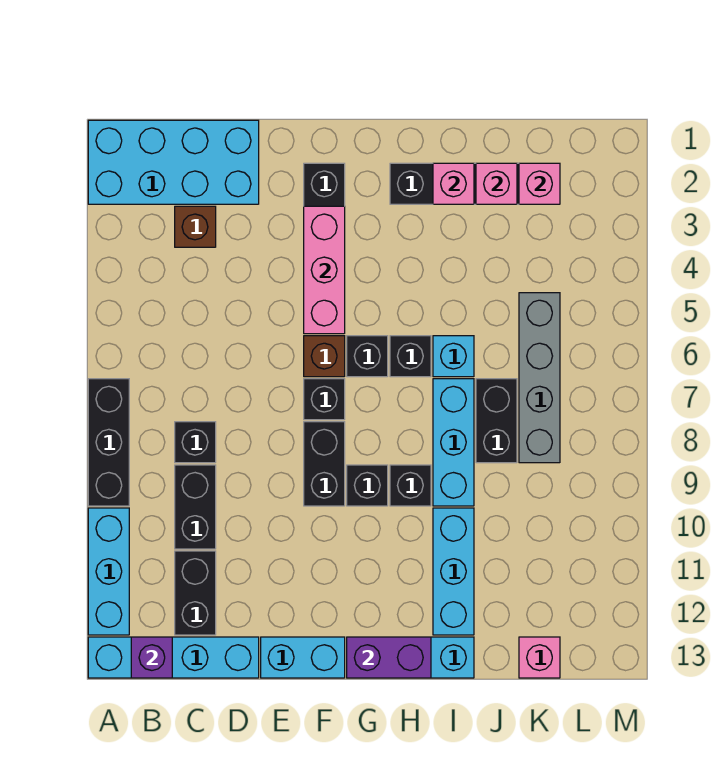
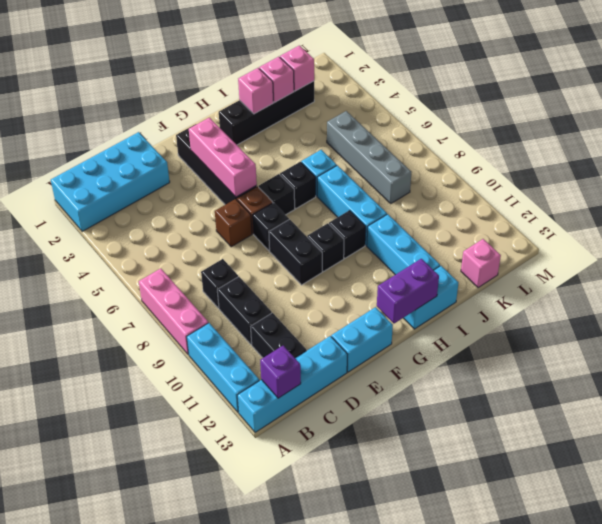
black brick A7:A9 level 1 -> pink brick A7:A9 level 1
brown brick C3 level 1 -> brown brick E6 level 1
black brick J7:J8 level 1 -> none

